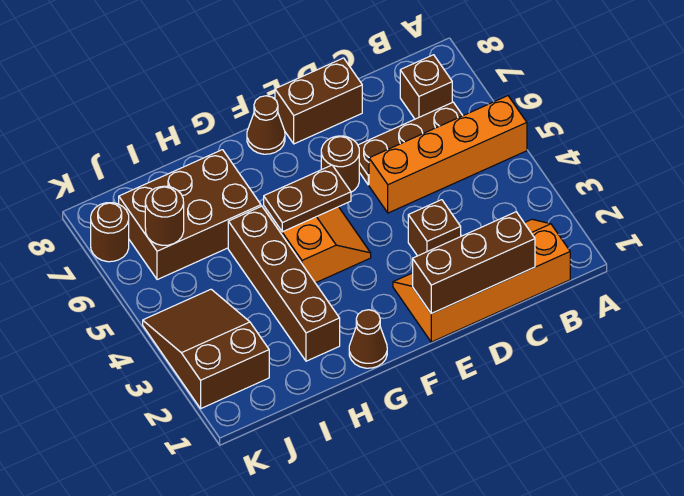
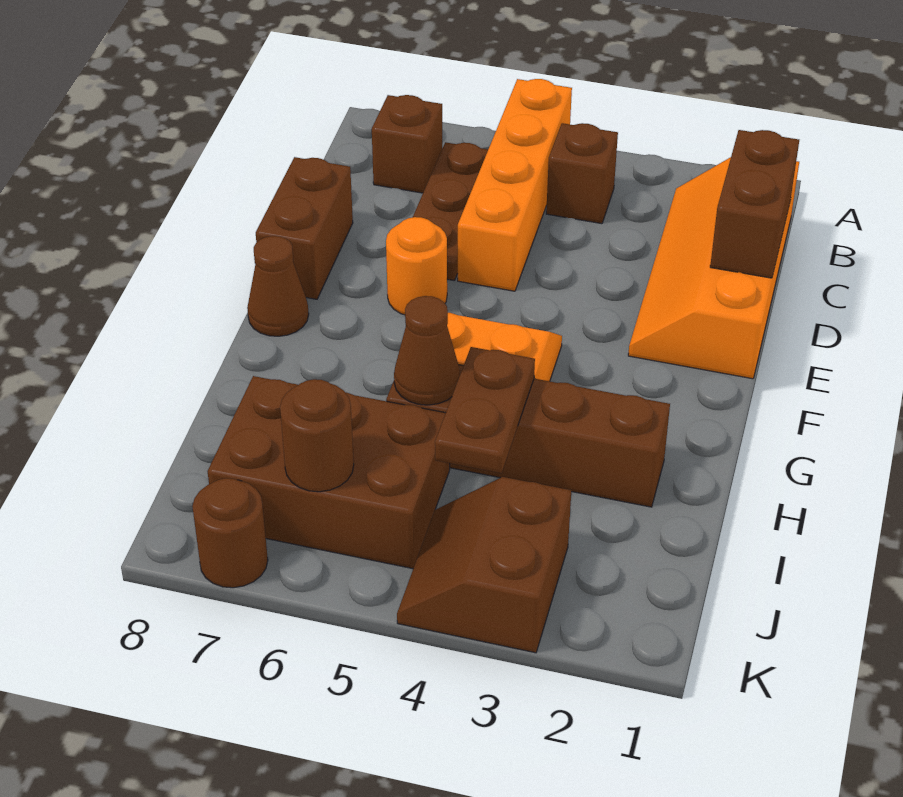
brown brick C1:E1 level 2 -> brown brick C1:D1 level 2
brown brick D3 level 1 -> brown brick B4 level 1
brown round brick E6 level 1 -> orange round brick E6 level 1
brown plate F5:G5 level 2 -> brown plate H4:I4 level 2
brown cone G1 level 1 -> brown cone H5 level 2
brown brick H6:J7 level 1 -> brown brick I5:J7 level 1
brown slope J2:K4 level 1 top 2 -> brown slope J3:K4 level 1 top 3

